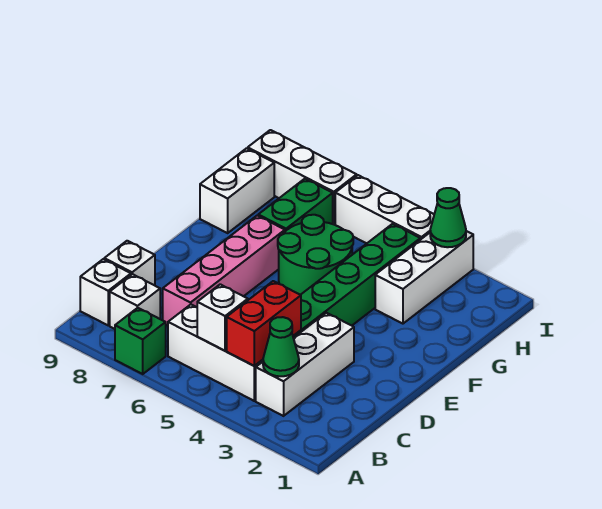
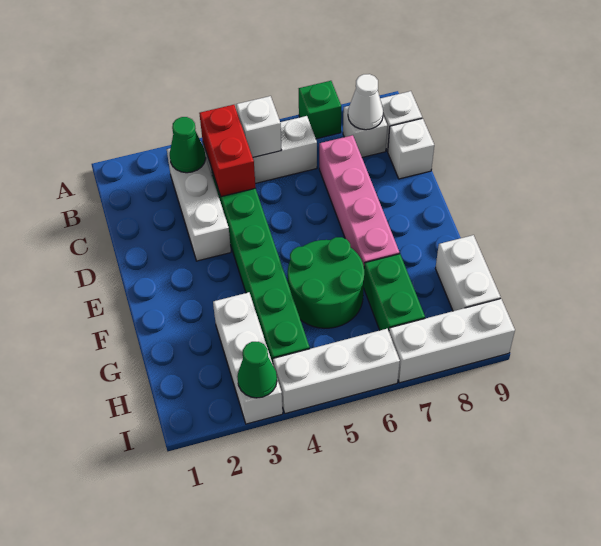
none -> white cone B8 level 2

